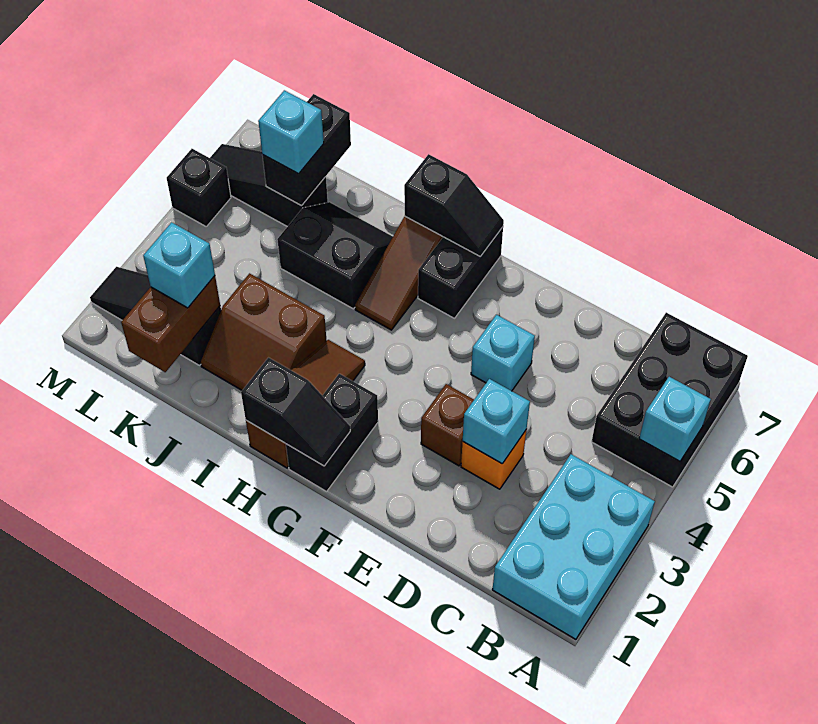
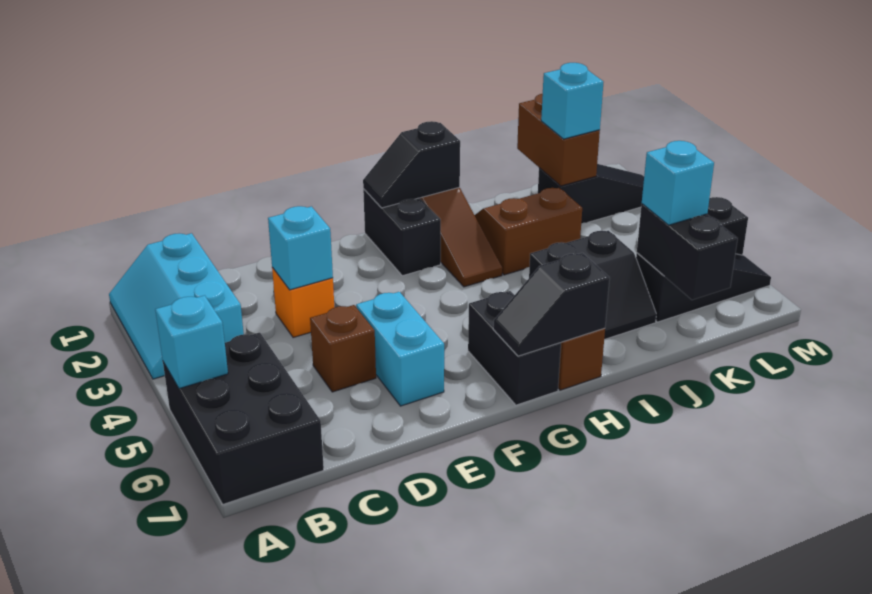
cyan brick A1:B3 level 1 -> cyan slope A1:B3 level 1 top B
brown brick E3 level 1 -> brown brick D5 level 1
cyan brick E5 level 1 -> cyan brick E5:E6 level 1

